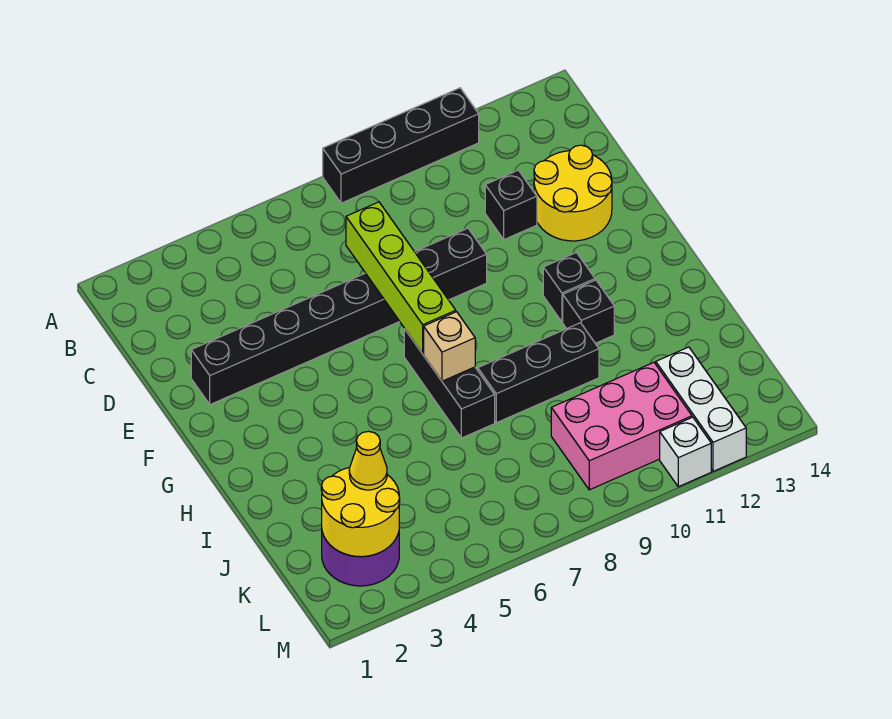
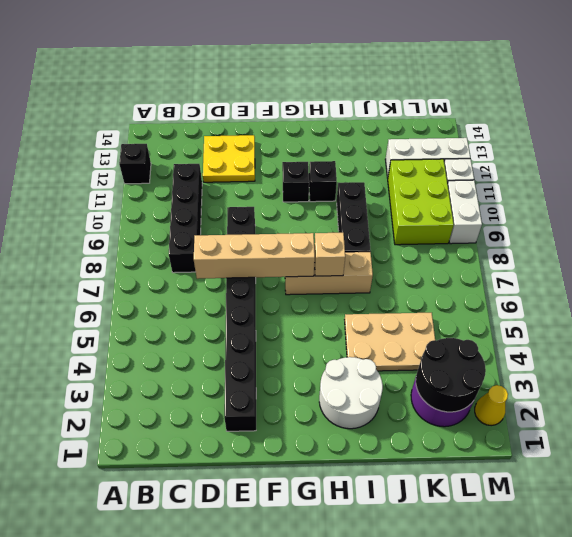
black brick A8:A11 level 1 -> black brick C8:C11 level 1
lime brick D7:G7 level 2 -> tan brick D7:G7 level 2
black brick D11 level 1 -> black brick A12 level 1
yellow round brick D12:E13 level 1 -> yellow plate D12:E13 level 1
black brick G7:I7 level 1 -> tan brick G7:I7 level 1
none -> white round brick H2:I3 level 1
none -> tan plate I4:K5 level 1
yellow round brick K2:L3 level 2 -> black round brick K2:L3 level 2
yellow cone K3 level 3 -> yellow cone M2 level 1
pink brick K9:L11 level 1 -> lime brick K9:L11 level 1
none -> white brick M9:M10 level 1

